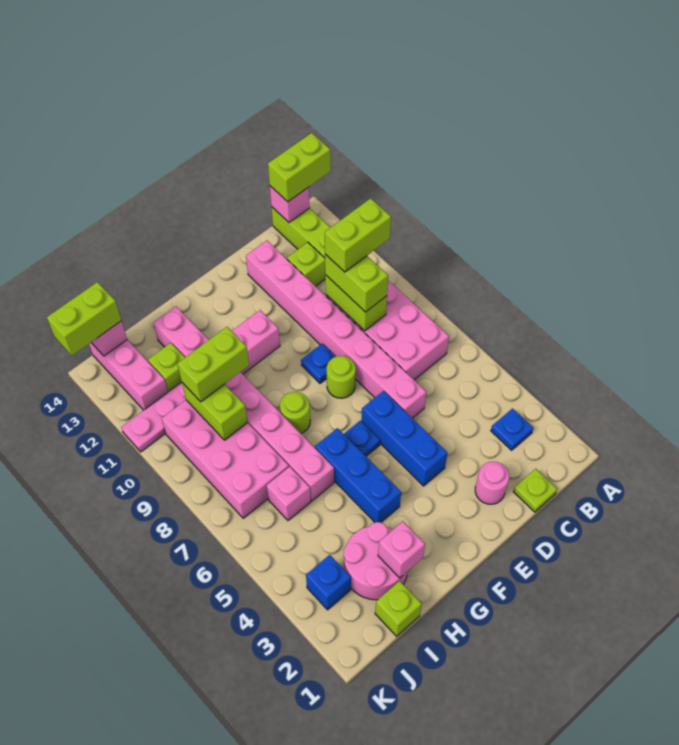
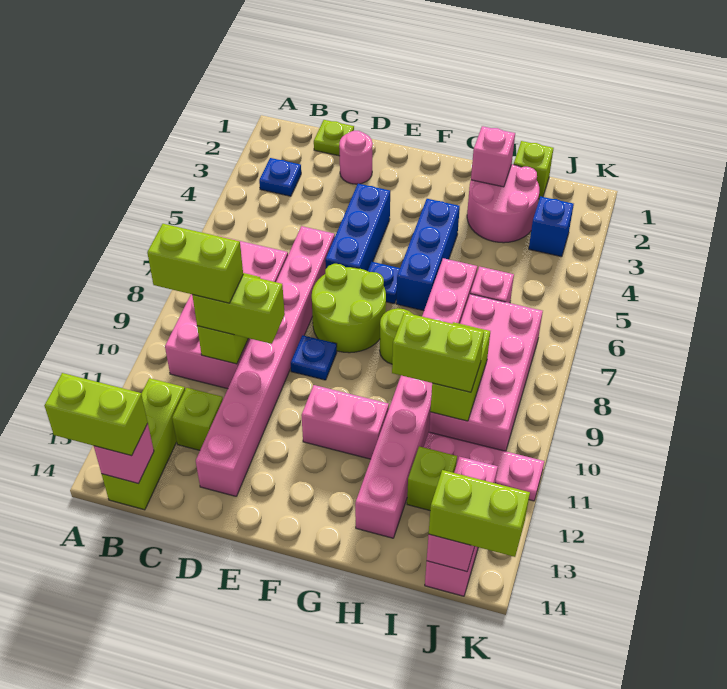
lime brick C9:C10 level 3 -> lime brick C10:D10 level 3
lime round brick E8 level 1 -> lime round brick E7:F8 level 1

